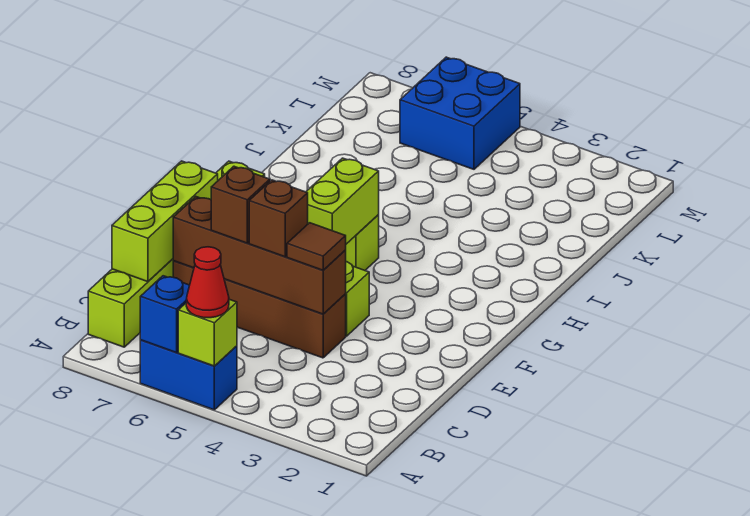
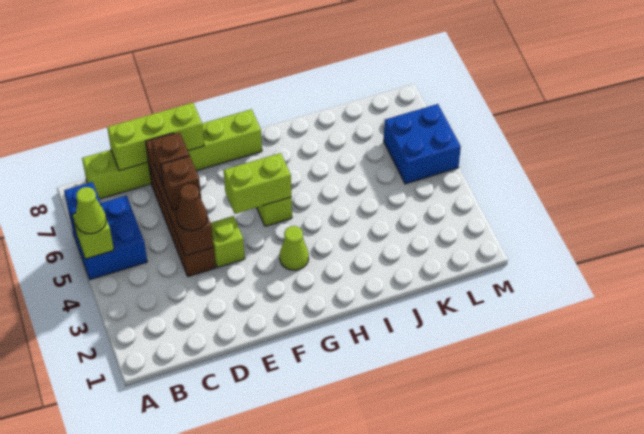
blue brick A5:A6 level 1 -> blue brick A5:B6 level 1
red cone A5 level 3 -> lime cone A5 level 3
brown tile D4 level 3 -> brown cone D4 level 3
none -> lime cone G3 level 1

